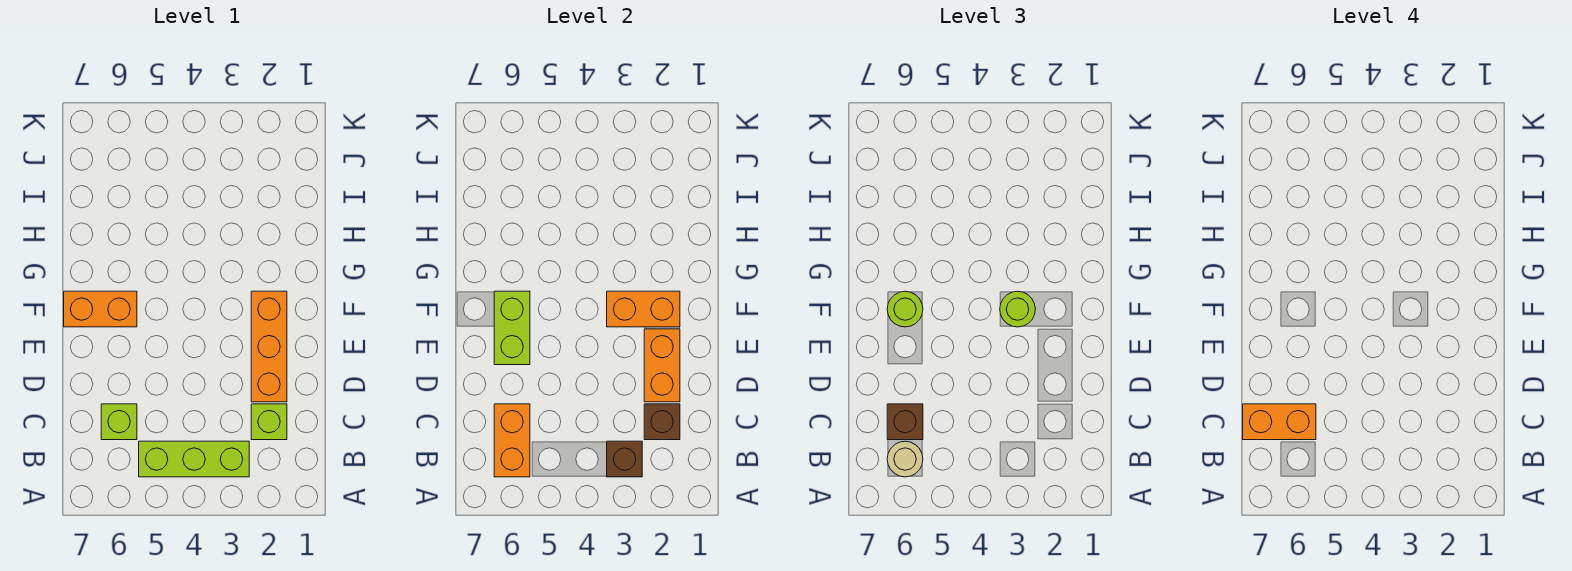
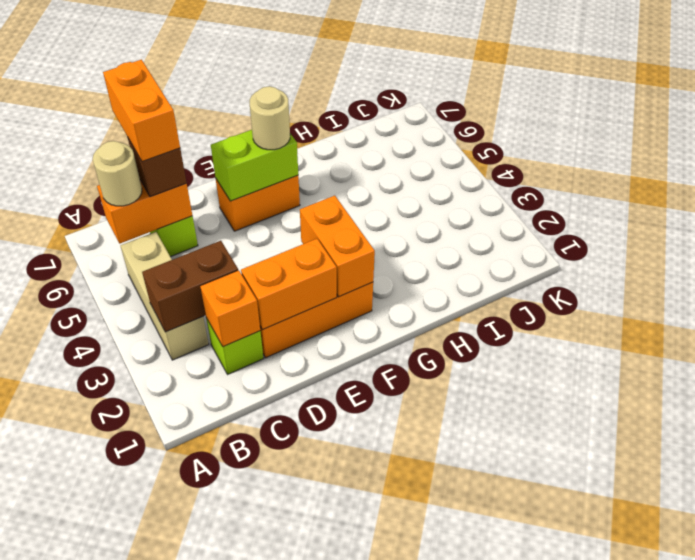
lime brick B3:B5 level 1 -> tan brick B3:B5 level 1
brown brick B3 level 2 -> brown brick B3:C3 level 2
brown brick C2 level 2 -> orange brick C2 level 2
lime round brick F3 level 3 -> none
orange brick F6:F7 level 1 -> orange brick E6:F6 level 1
lime round brick F6 level 3 -> tan round brick F6 level 3

